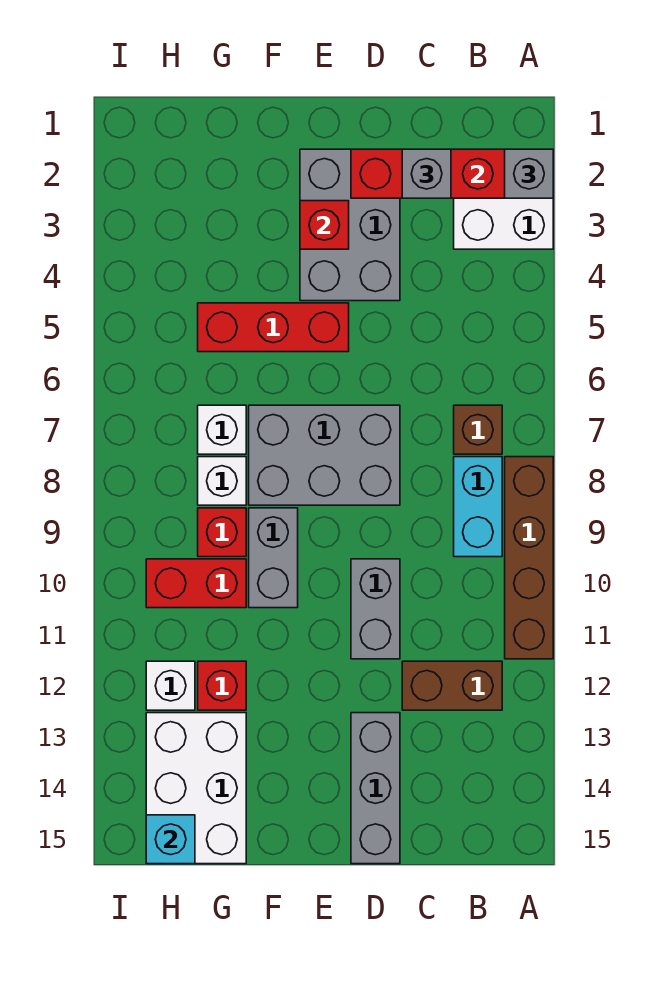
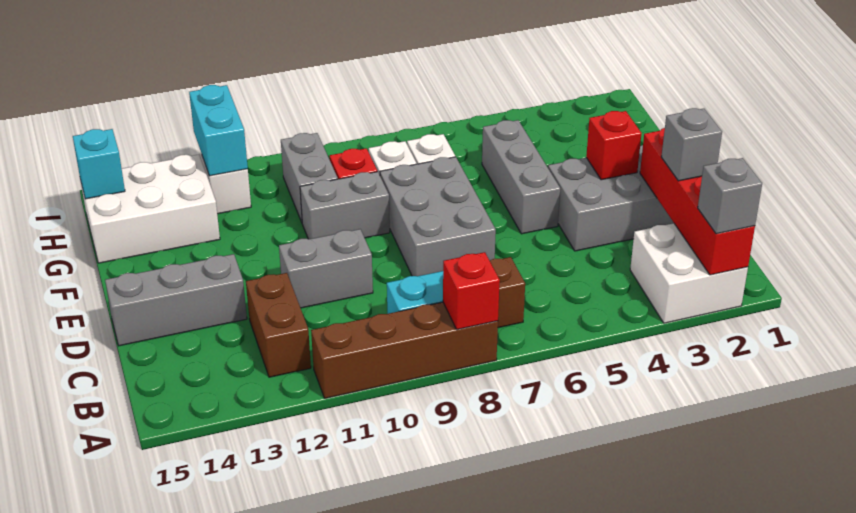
red brick E5:G5 level 1 -> grey brick E5:G5 level 1
red brick G10:H10 level 1 -> grey brick G10:H10 level 1
red brick G12 level 1 -> red brick A8 level 2
none -> cyan brick H12:I12 level 2

